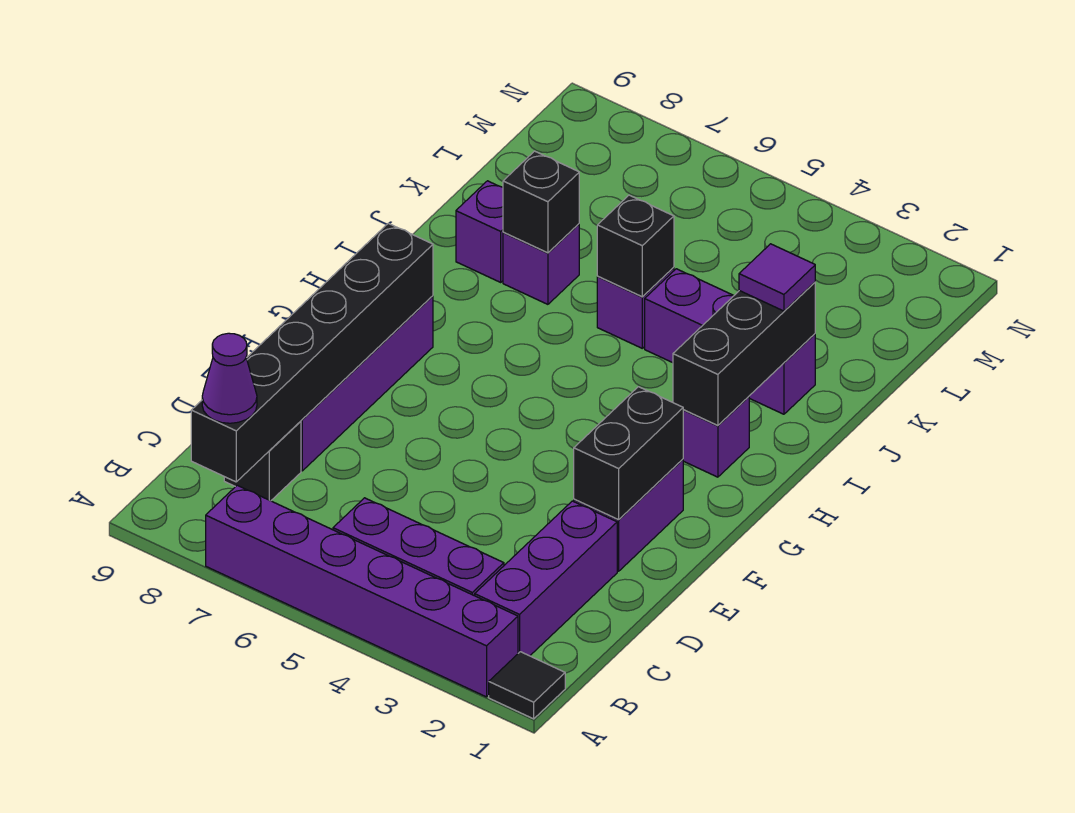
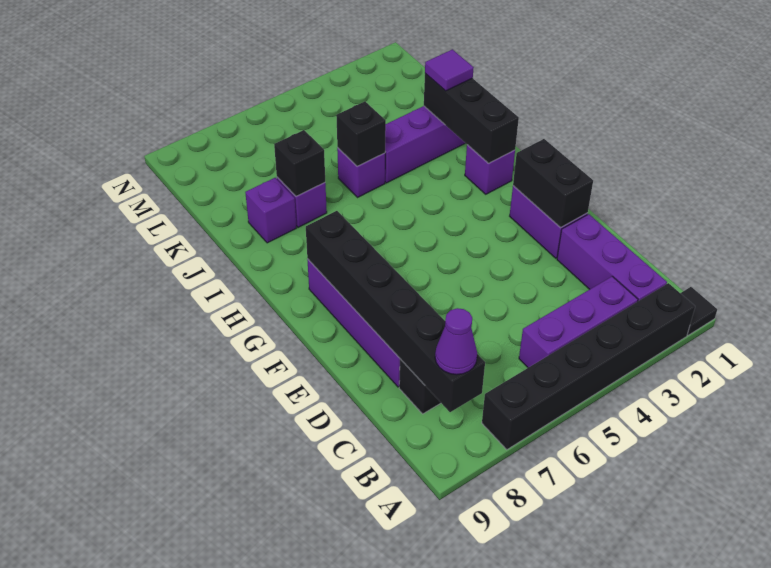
purple brick A2:A7 level 1 -> black brick A2:A7 level 1

